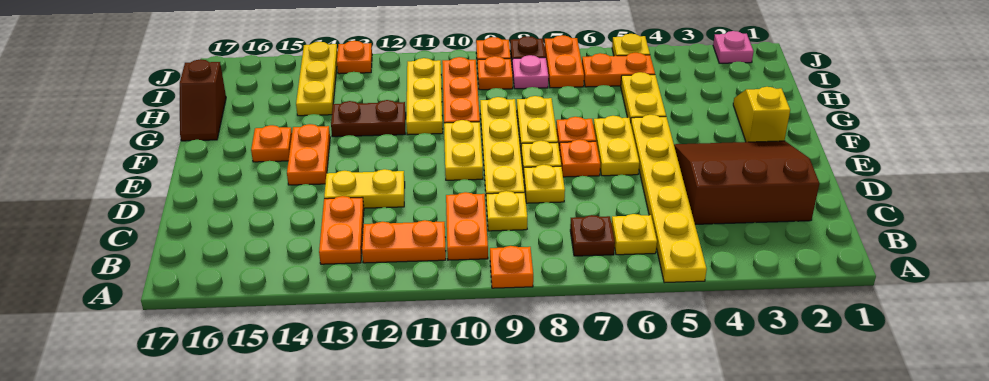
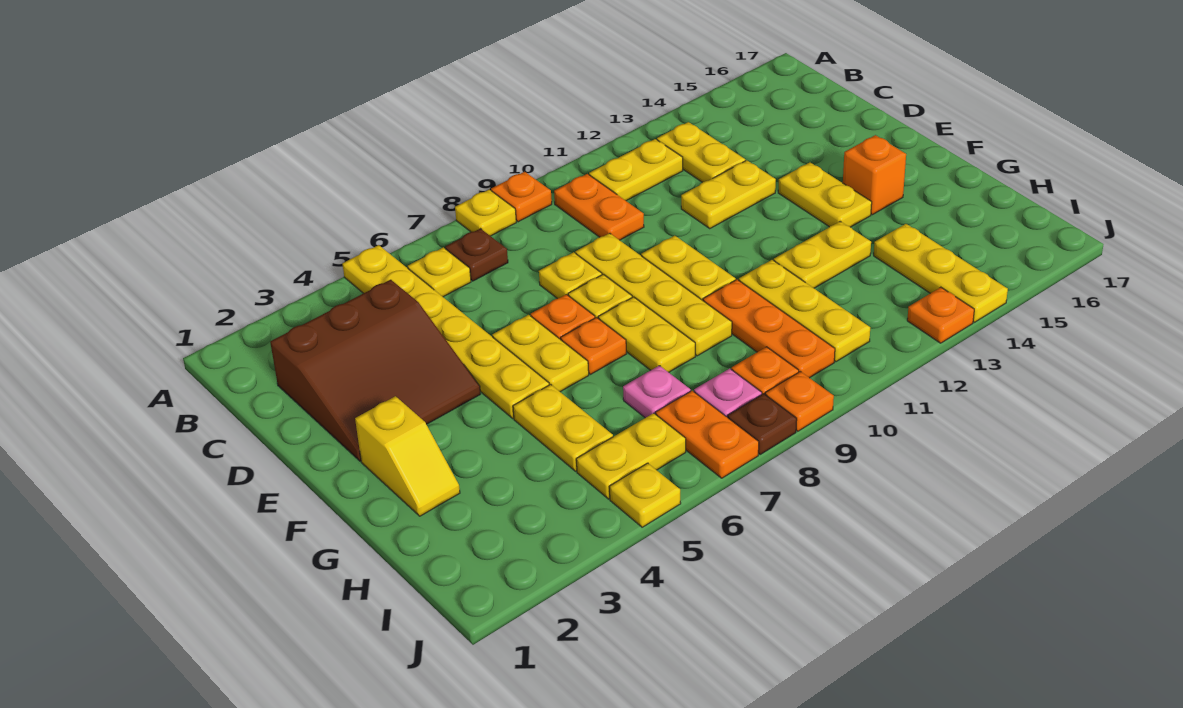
orange plate B11:B12 level 1 -> yellow plate B11:B12 level 1
orange plate B13:C13 level 1 -> yellow plate B13:C13 level 1
yellow plate C9 level 1 -> yellow plate A8 level 1
orange plate E14:F14 level 1 -> yellow plate E14:F14 level 1
orange plate F15 level 1 -> orange brick F15 level 1
brown plate G12:G13 level 1 -> yellow plate G12:G13 level 1
brown slope G17:H17 level 1 top H -> none
orange plate I5:I6 level 1 -> yellow plate I5:I6 level 1
pink plate J2 level 1 -> pink plate H7 level 1

